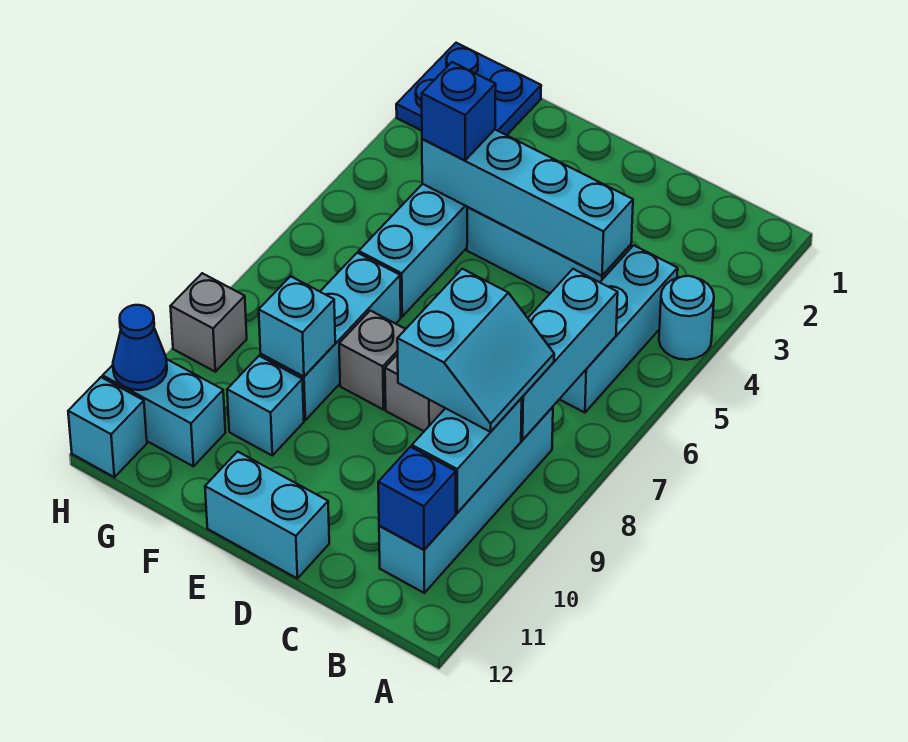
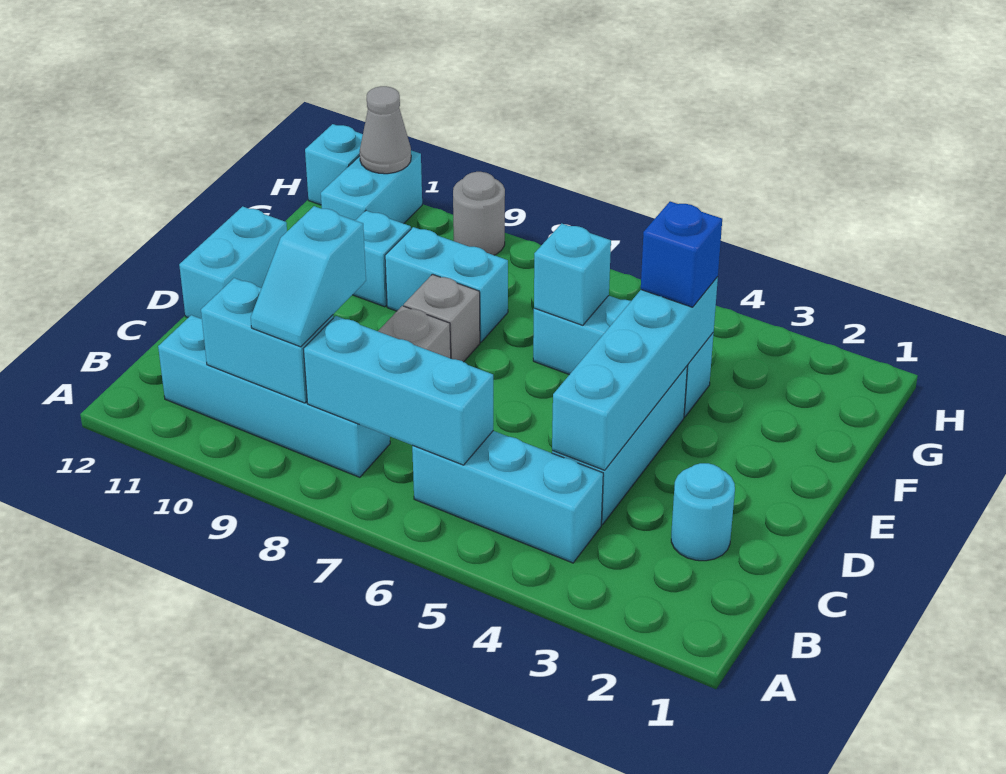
cyan round brick A4 level 1 -> cyan round brick C2 level 1
cyan slope B8:C9 level 3 top C -> cyan slope B9:C9 level 3 top C
blue brick B11 level 2 -> none
cyan brick F7:F9 level 1 -> cyan brick F8:F9 level 1
cyan brick F9 level 2 -> cyan brick F6 level 2
blue plate G1:H2 level 1 -> none
grey brick H9 level 1 -> grey round brick H9 level 1
blue cone H11 level 2 -> grey cone H11 level 2

